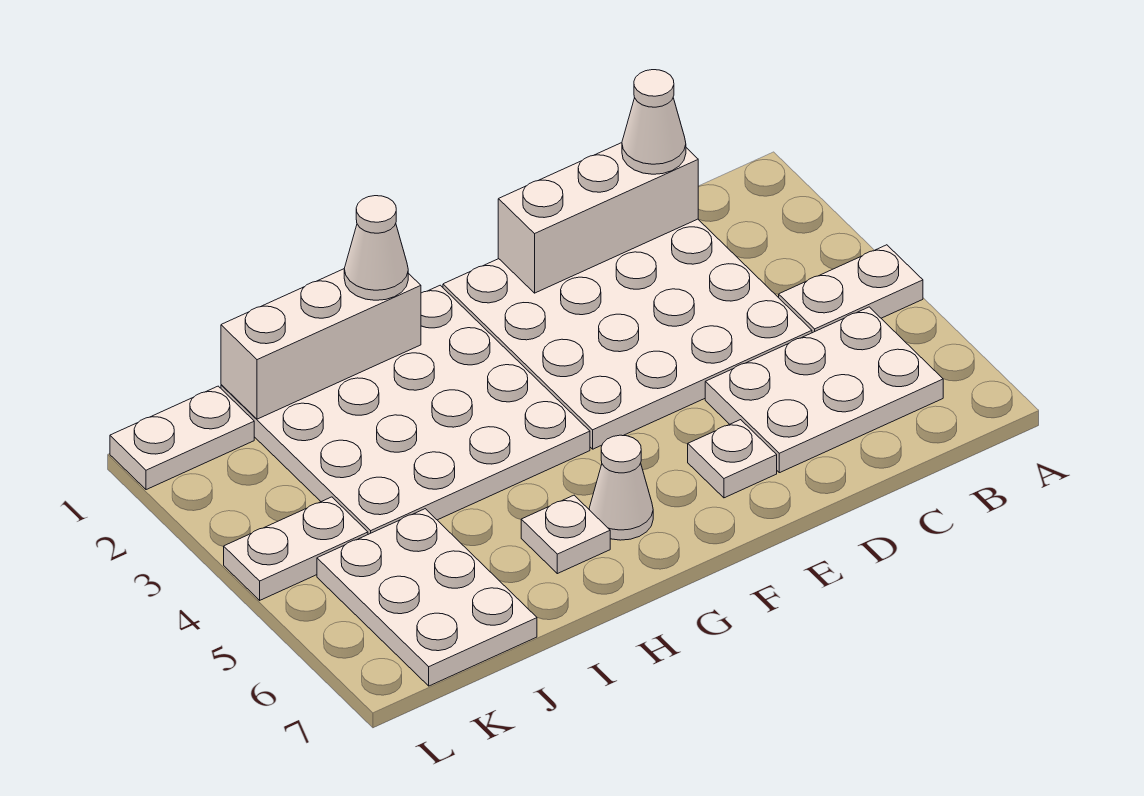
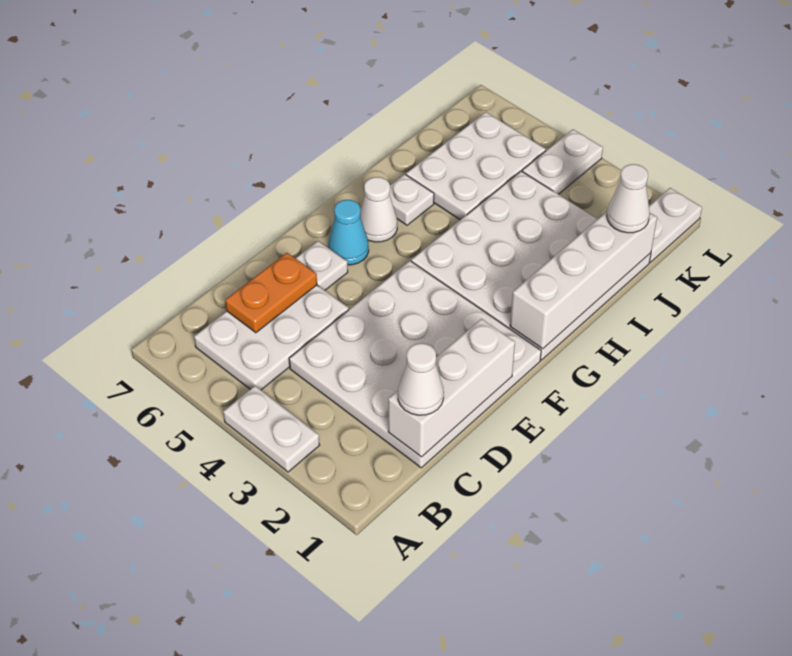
white plate A4:B4 level 1 -> white plate A3:A4 level 1
none -> orange plate C6:D6 level 2
none -> cyan cone F6 level 1
white brick H1:J1 level 2 -> white brick G1:J1 level 2
white cone H1 level 3 -> white cone J1 level 3
white plate J5:K7 level 1 -> white plate I5:K6 level 1

